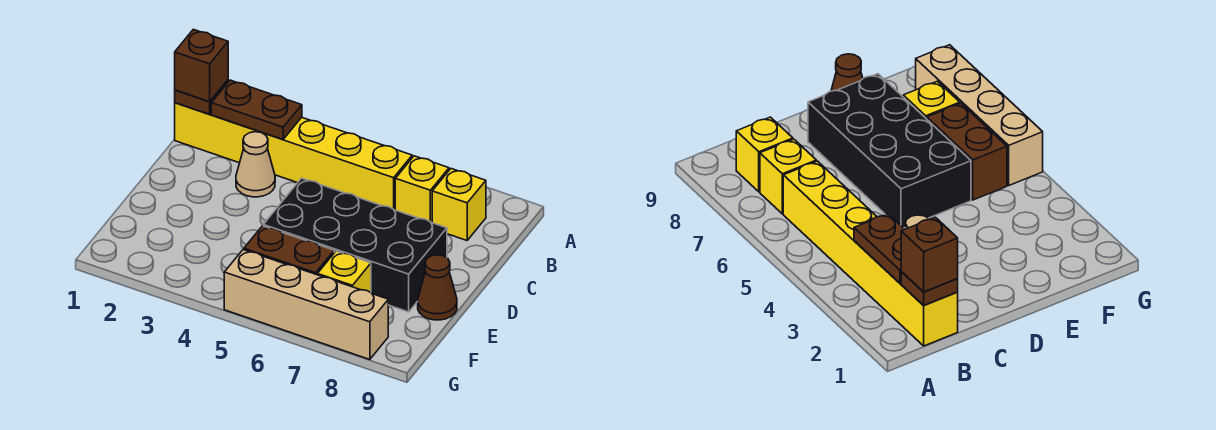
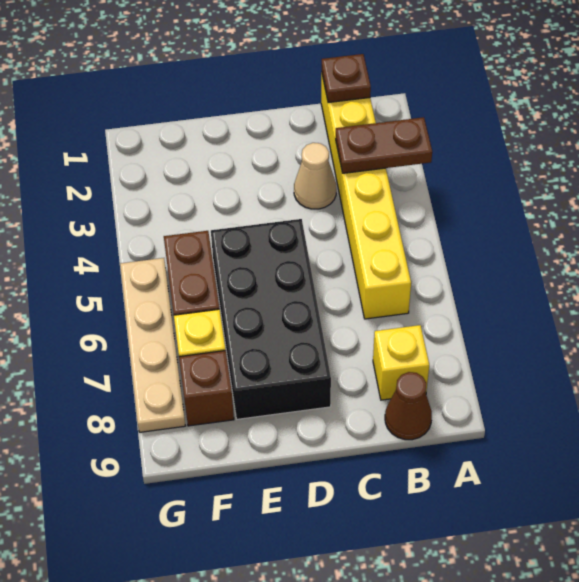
brown brick B1 level 3 -> brown brick F8 level 1
brown plate B2:B3 level 2 -> brown plate A3:B3 level 2
yellow brick B7 level 1 -> none
brown cone E9 level 1 -> brown cone B9 level 1
tan brick G5:G8 level 1 -> tan plate G5:G8 level 1

